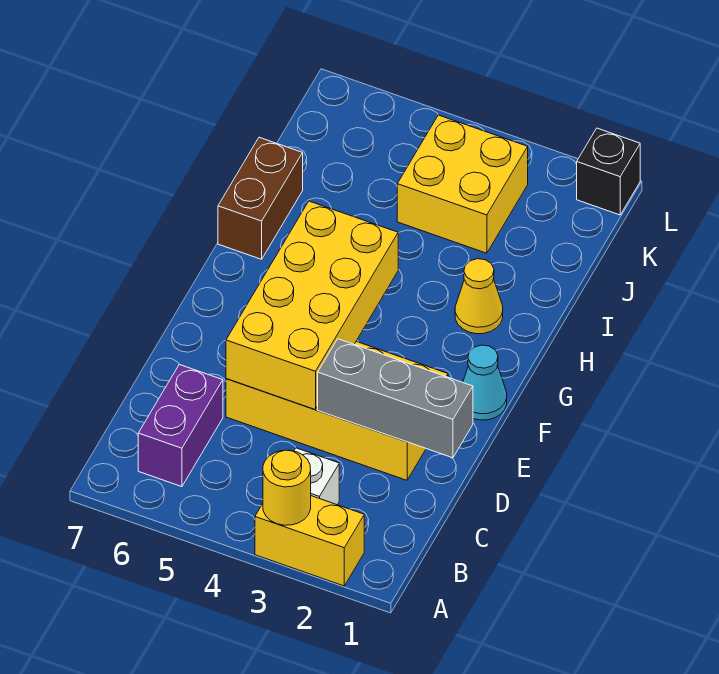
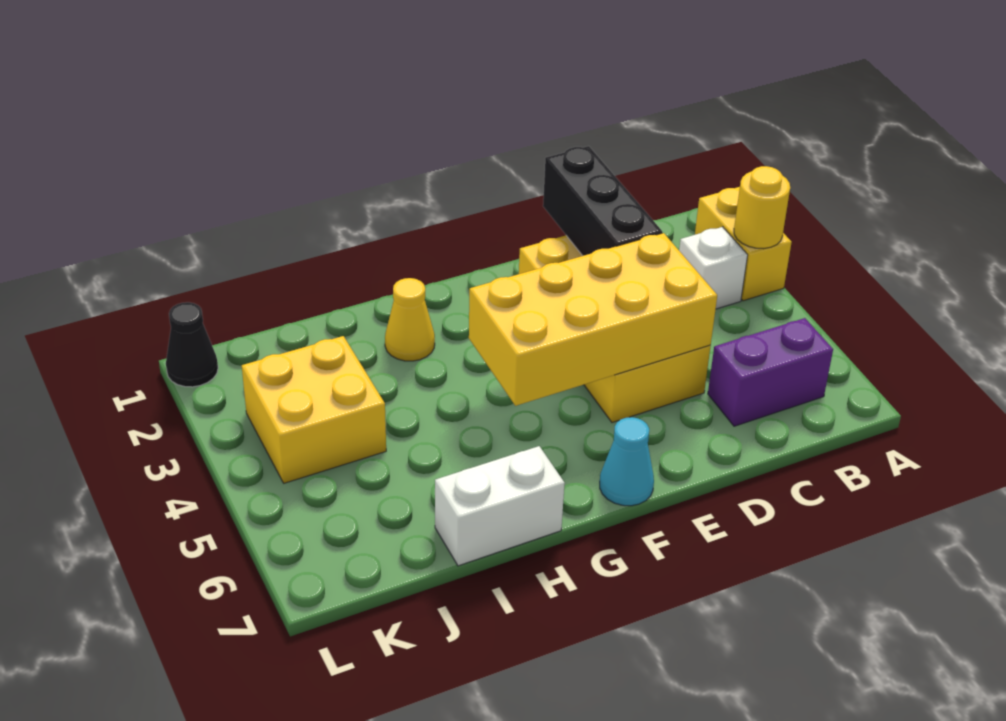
grey brick D1:D3 level 2 -> black brick D1:D3 level 2
cyan cone F1 level 1 -> cyan cone F7 level 1
brown brick H7:I7 level 1 -> white brick H7:I7 level 1
black brick L1 level 1 -> black cone L1 level 1

